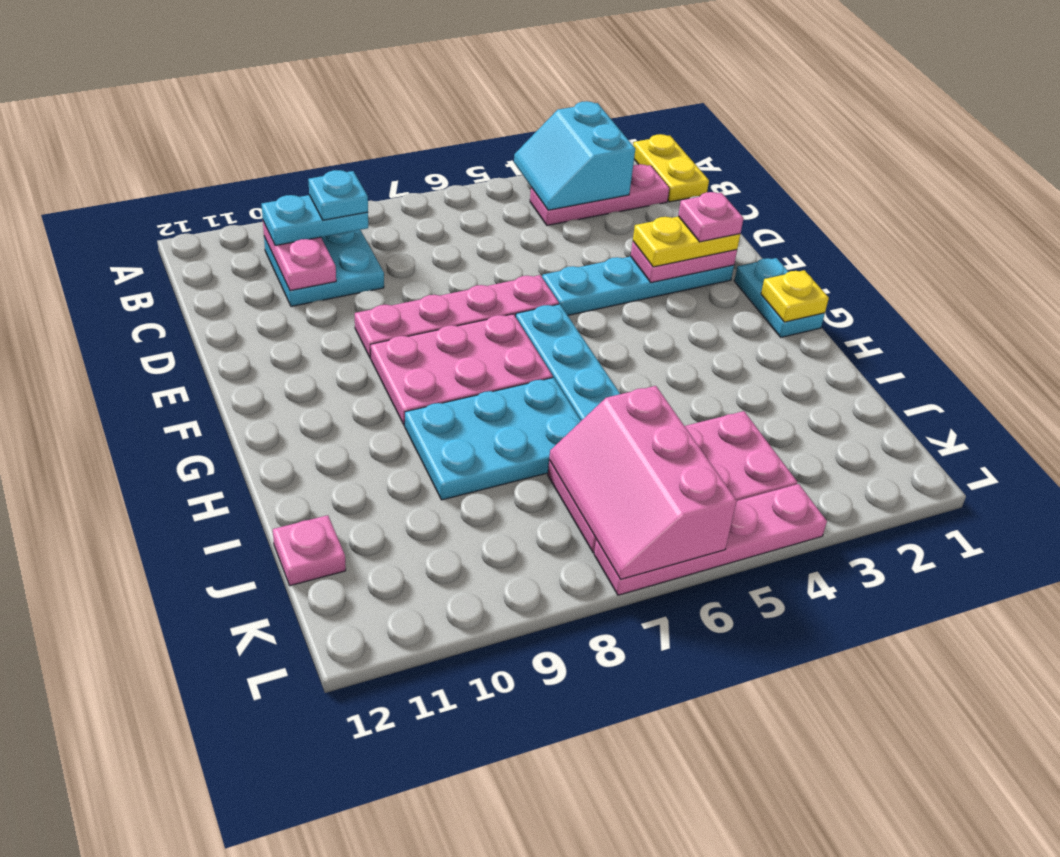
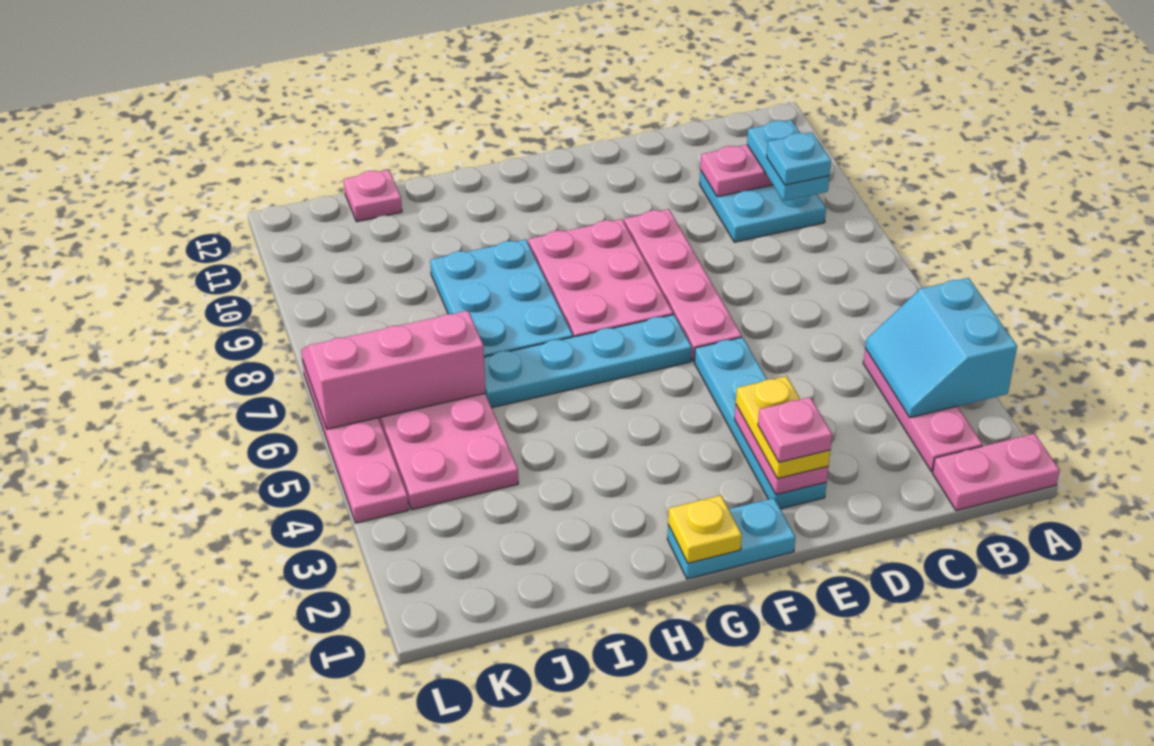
yellow plate A1:B1 level 1 -> pink plate A1:B1 level 1
cyan slope A3:B4 level 2 top 3 -> cyan slope A3:B4 level 2 top A

